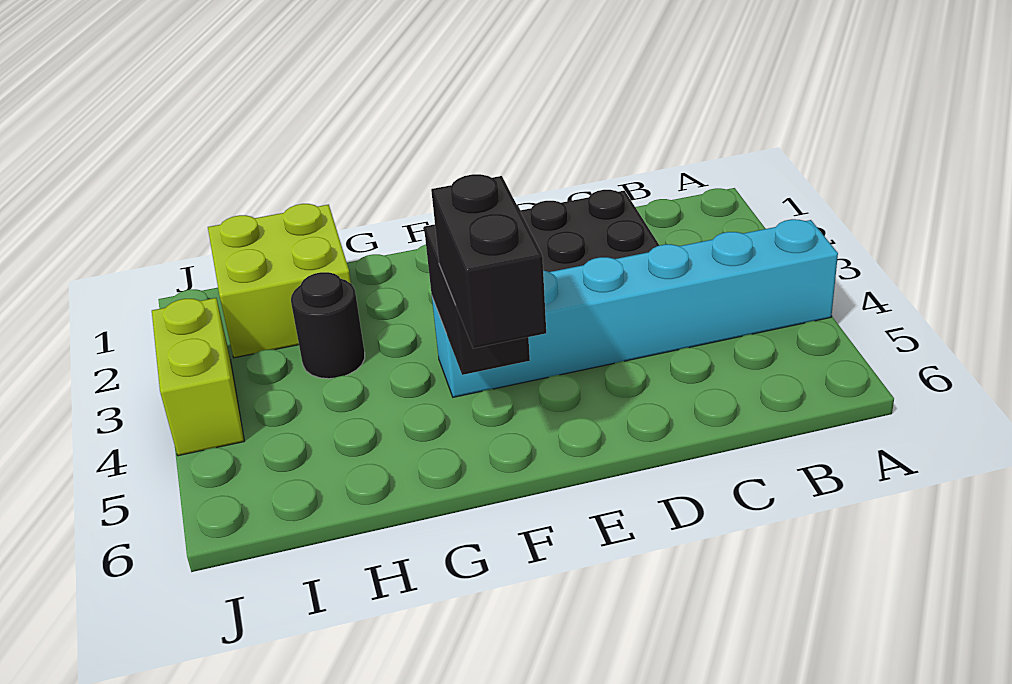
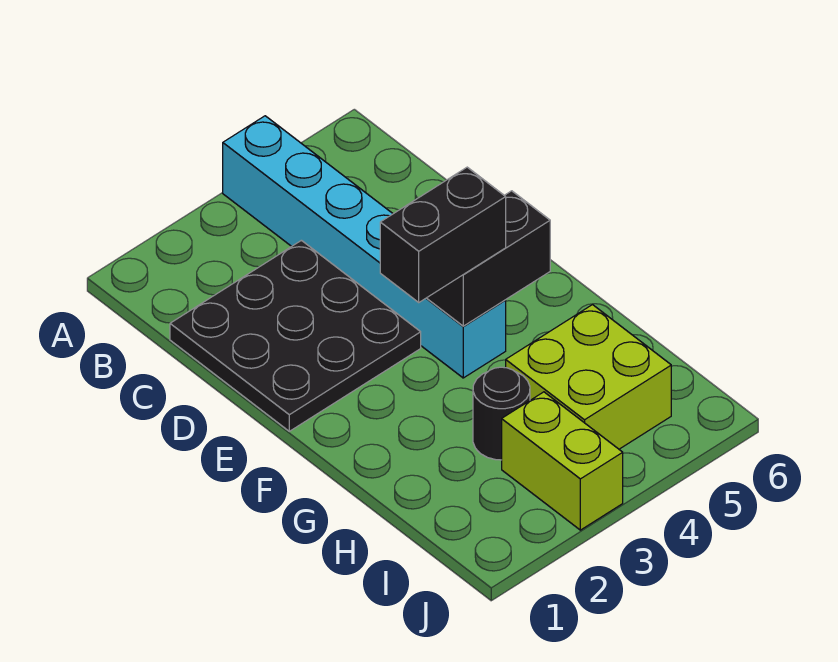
black brick F5:F6 level 3 -> black brick F3:F4 level 3
lime brick H1:I2 level 1 -> lime brick H4:I5 level 1
lime brick J3:J4 level 1 -> lime brick I3:J3 level 1

